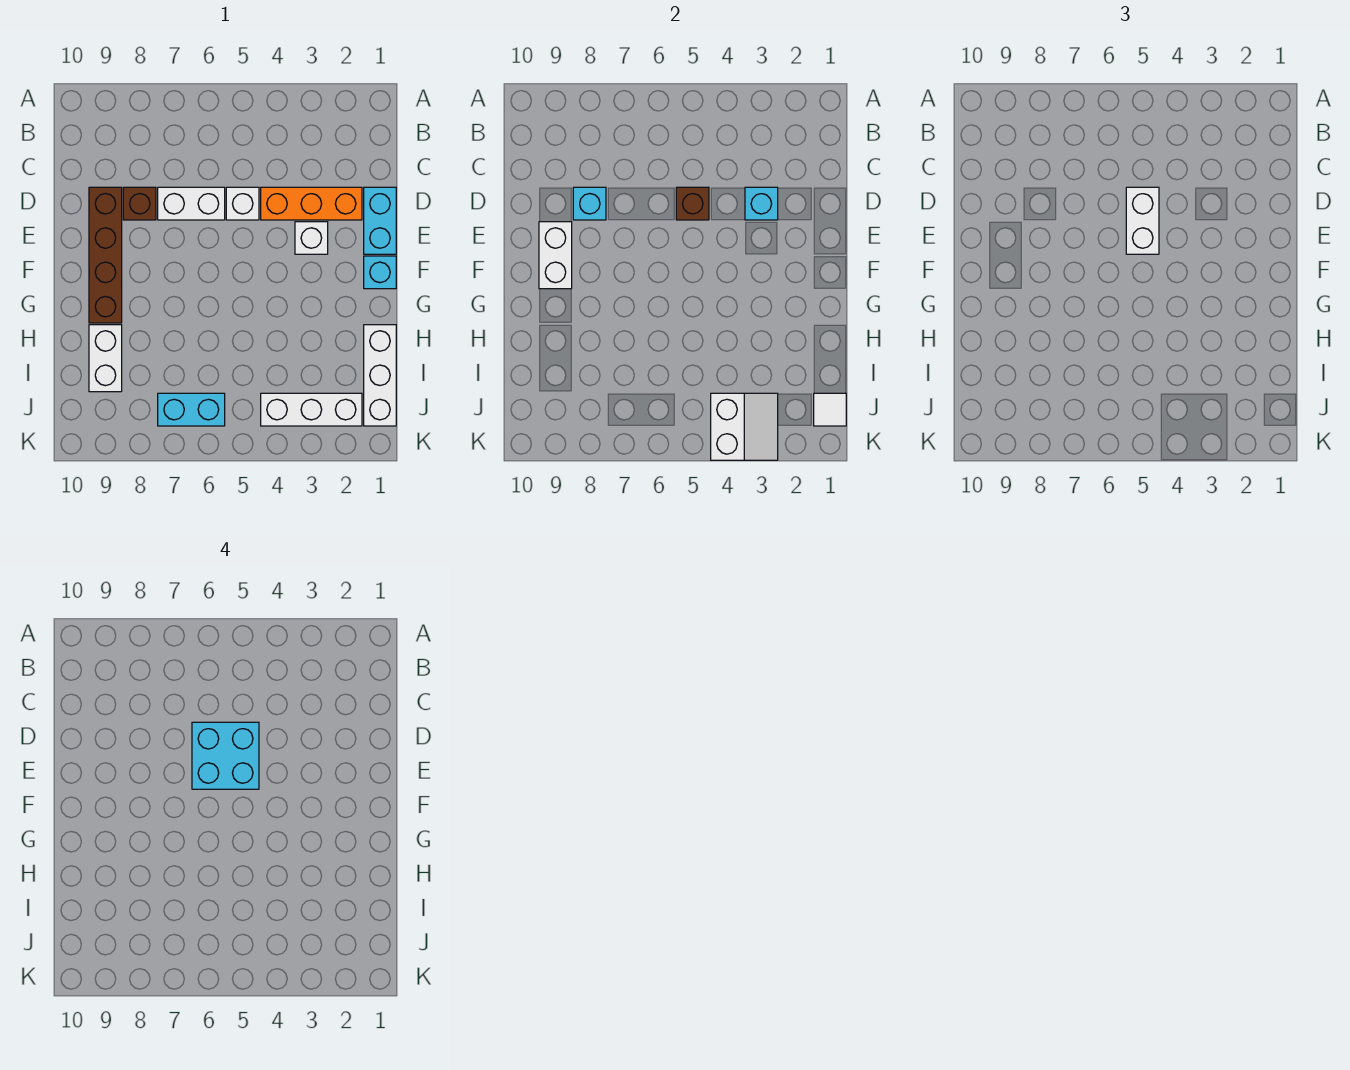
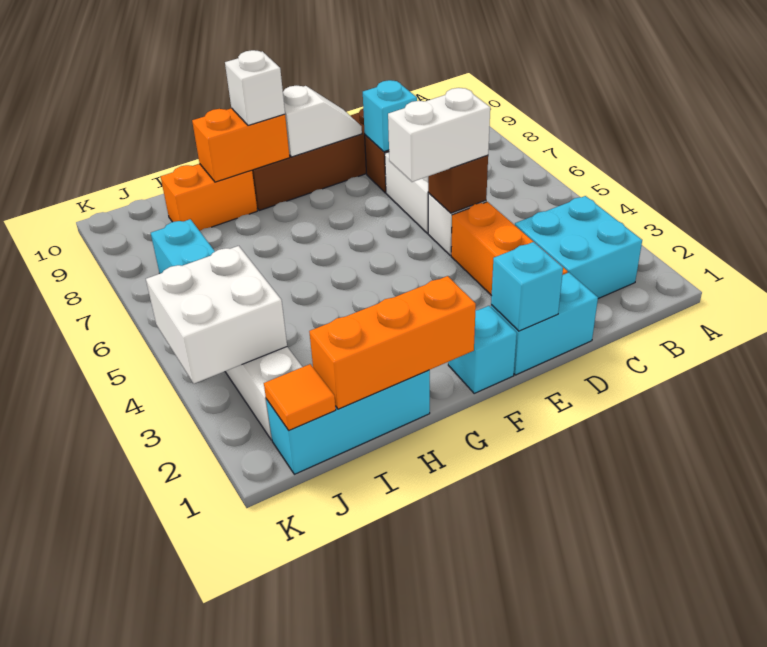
cyan brick D3 level 2 -> cyan brick E1 level 2
cyan brick D5:E6 level 4 -> cyan brick B2:C3 level 1
white brick E3 level 1 -> white brick G9 level 3
white brick E9:F9 level 2 -> white slope E9:F9 level 2 top F
none -> orange brick G1:I1 level 2
none -> orange brick G9:H9 level 2
white brick H1:J1 level 1 -> cyan brick H1:J1 level 1
white brick H9:I9 level 1 -> orange brick H9:I9 level 1
white tile J1 level 2 -> orange tile J1 level 2
white slope J3:K4 level 2 top 4 -> white brick J3:K4 level 2

